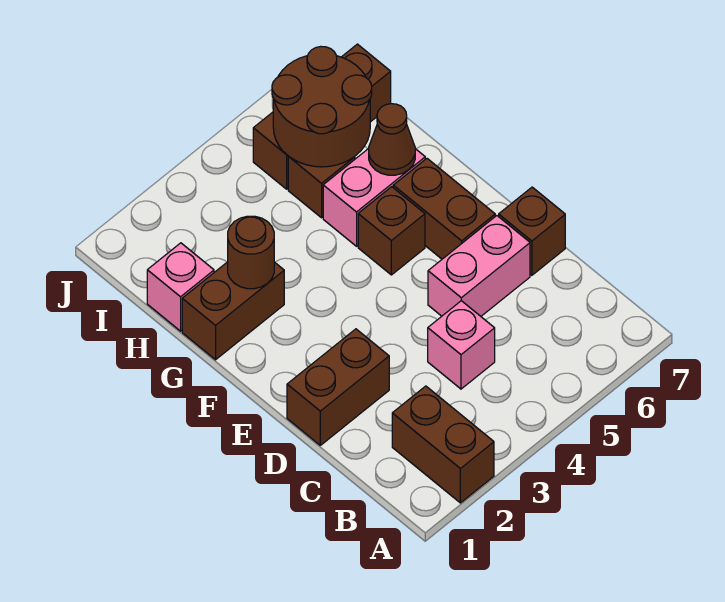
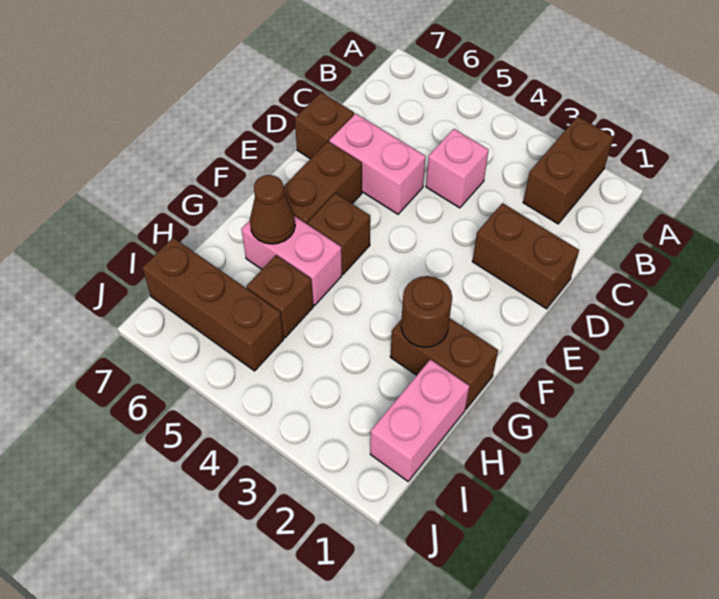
pink brick H1 level 1 -> pink brick H1:I1 level 1
brown round brick H5:I6 level 2 -> none

